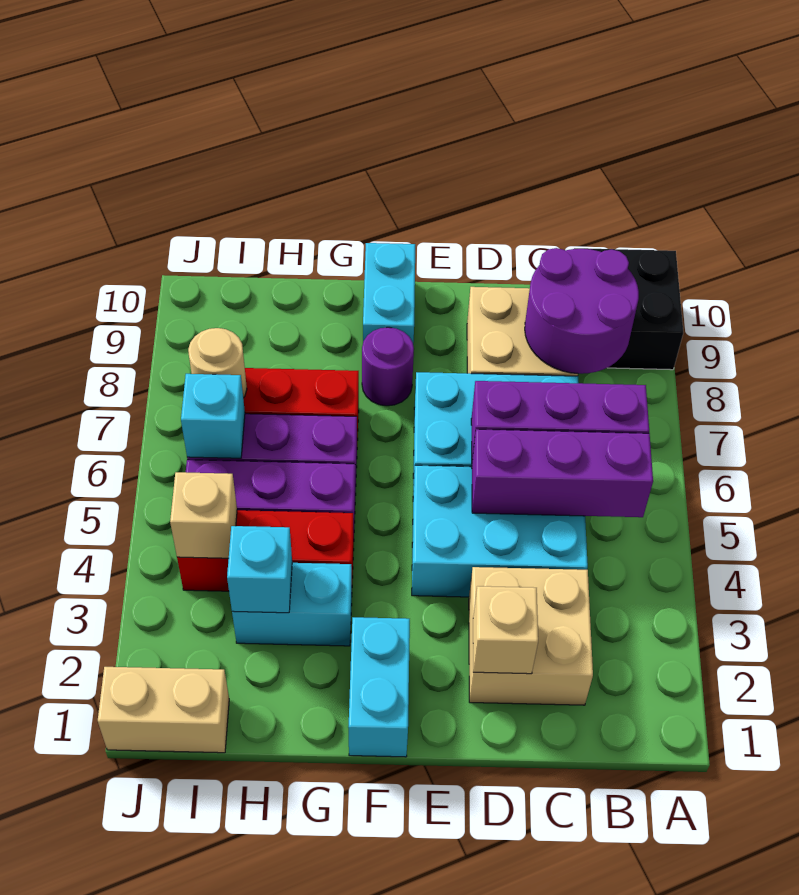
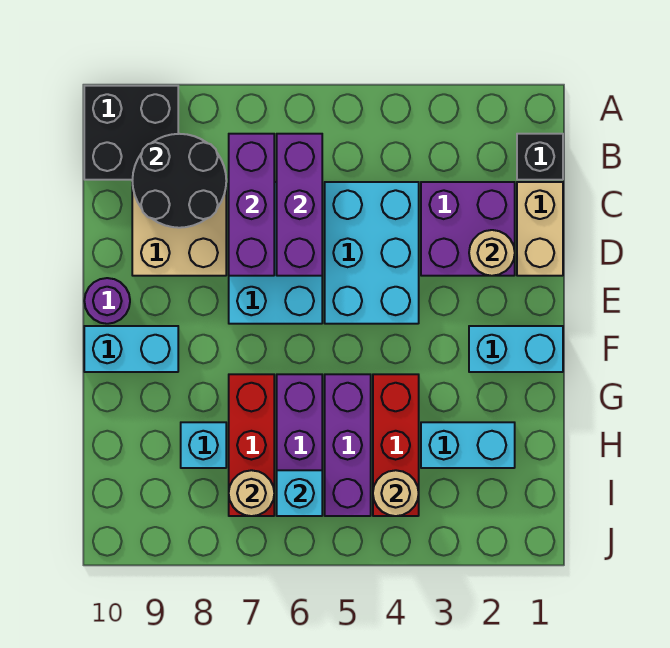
none -> black brick B1 level 1
purple brick B5:D5 level 2 -> purple brick B7:D7 level 2
purple round brick B8:C9 level 2 -> black round brick B8:C9 level 2
tan brick C2:D3 level 1 -> purple brick C2:D3 level 1
tan brick D2 level 2 -> tan round brick D2 level 2
purple round brick F8 level 1 -> purple round brick E10 level 1
cyan brick G3:H3 level 1 -> cyan brick H2:H3 level 1
cyan brick H3 level 2 -> cyan brick H8 level 1
tan brick I1:J1 level 1 -> tan brick C1:D1 level 1
tan brick I4 level 2 -> tan round brick I4 level 2

